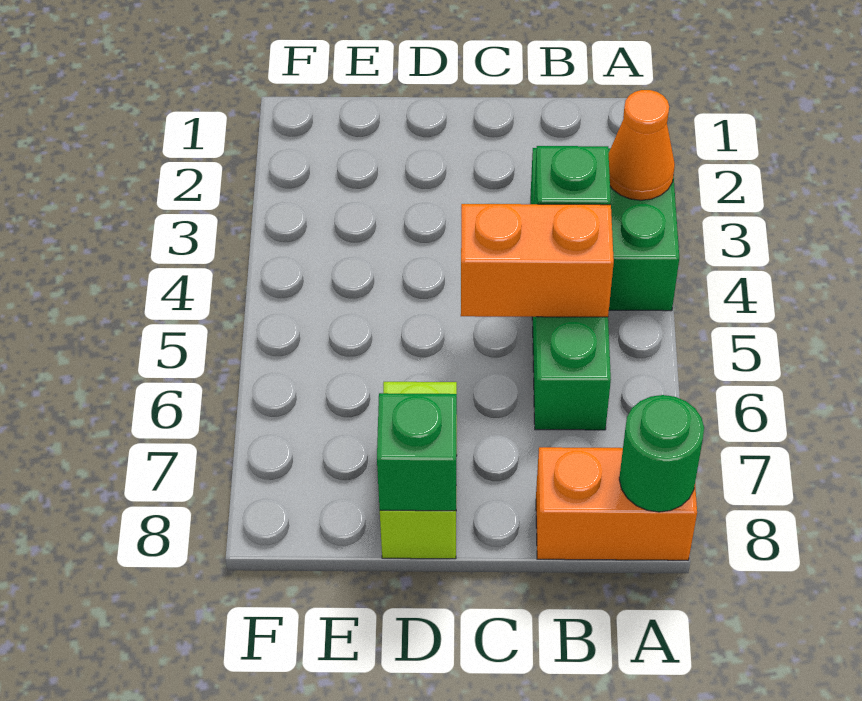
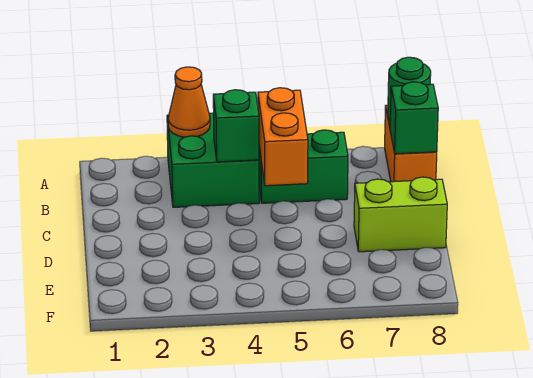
green brick D8 level 2 -> green brick B8 level 2

